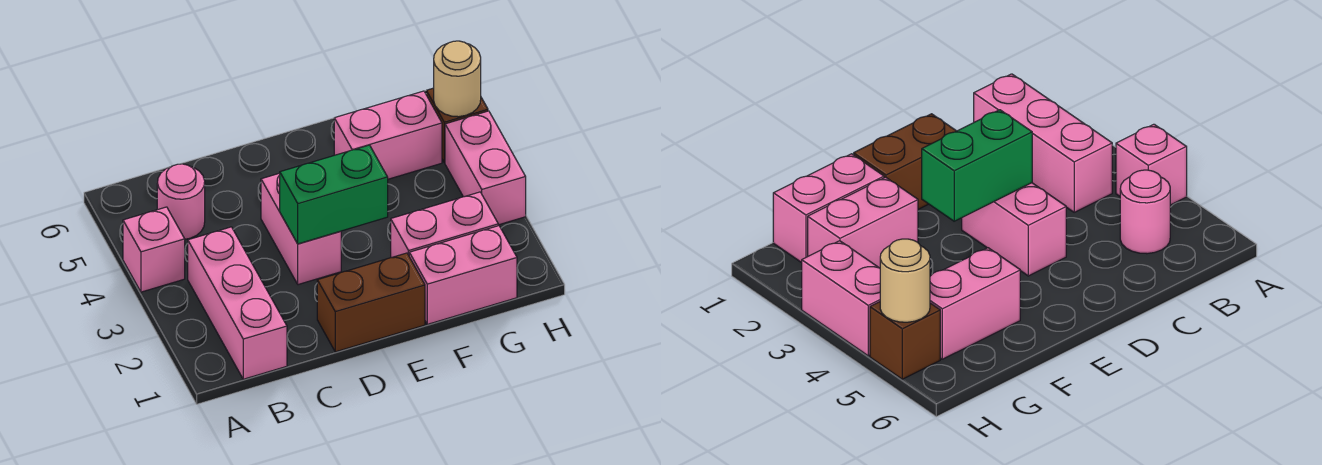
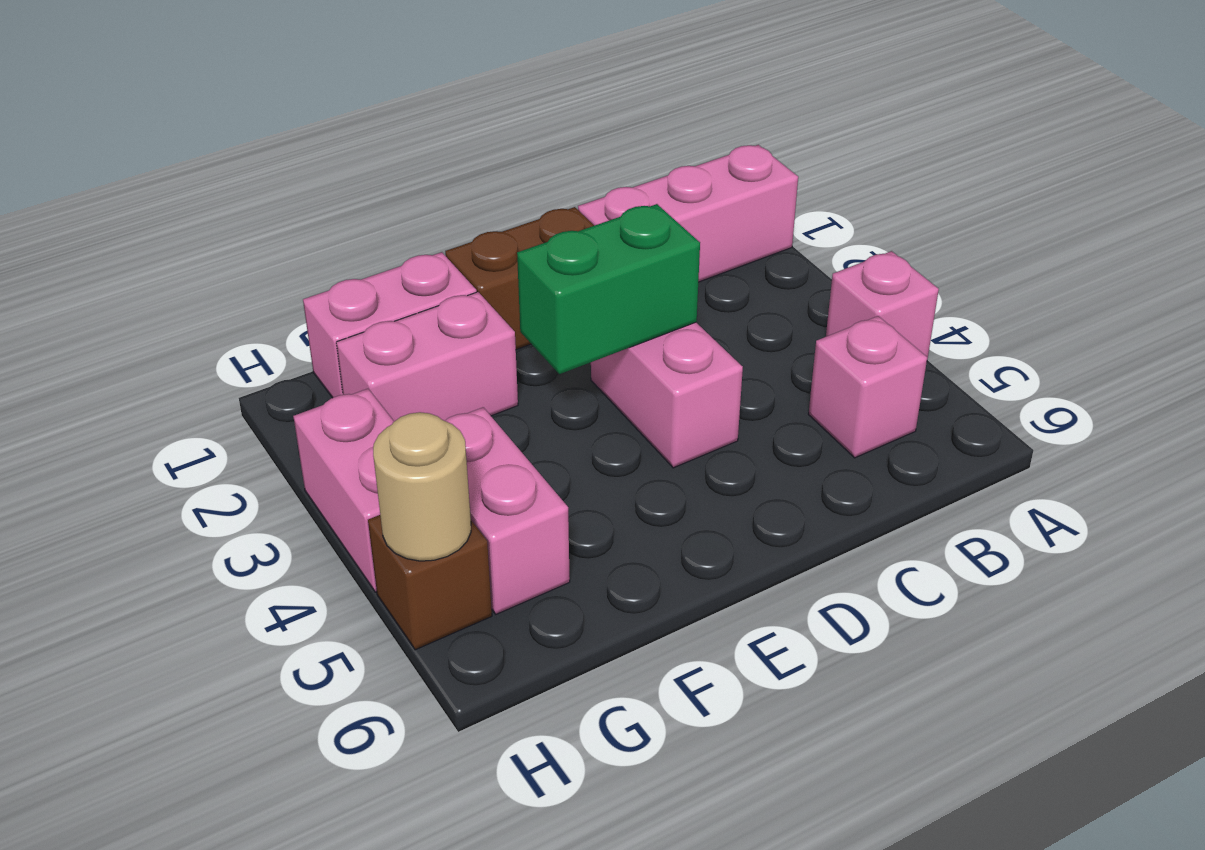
pink brick B1:B3 level 1 -> pink brick A1:C1 level 1
pink round brick B5 level 1 -> pink brick B5 level 1
pink brick F5:G5 level 1 -> pink brick G4:G5 level 1

